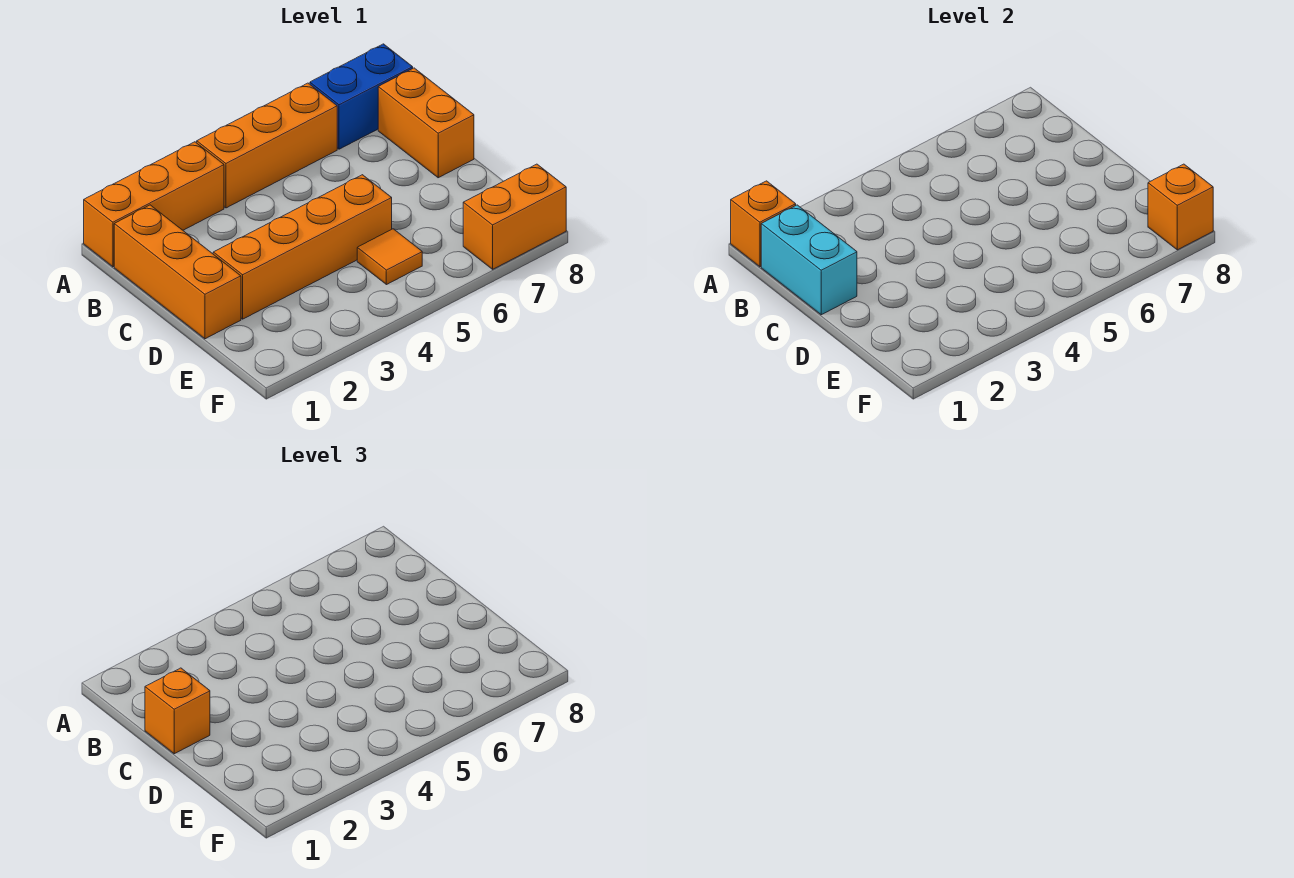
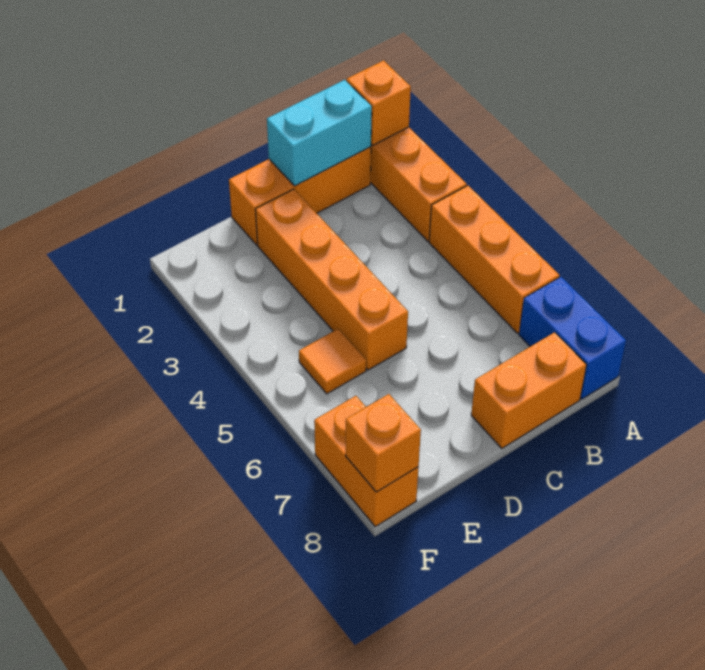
orange brick C1 level 3 -> none

